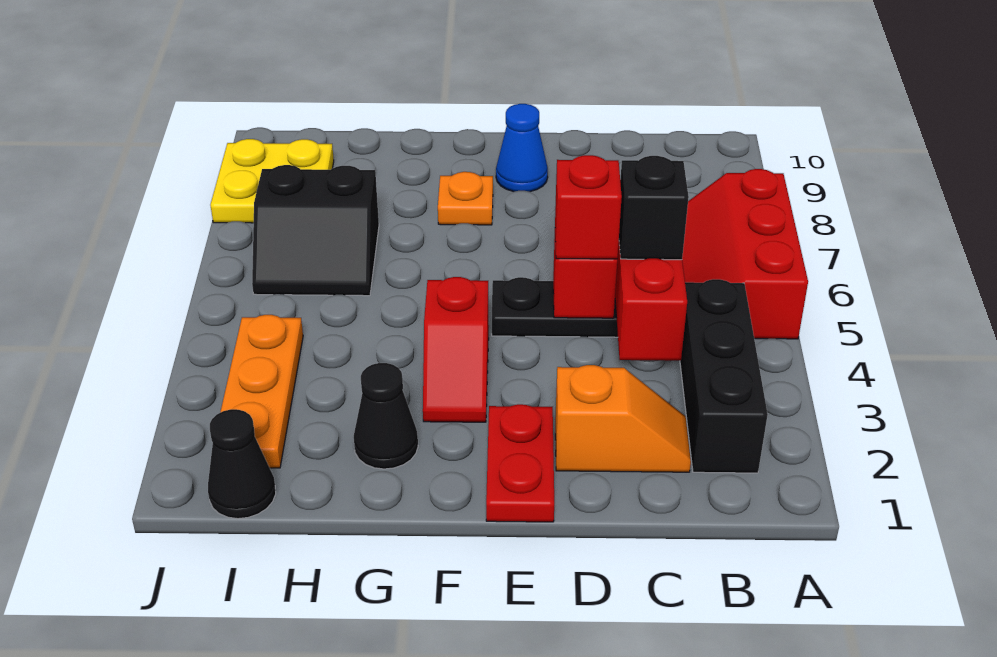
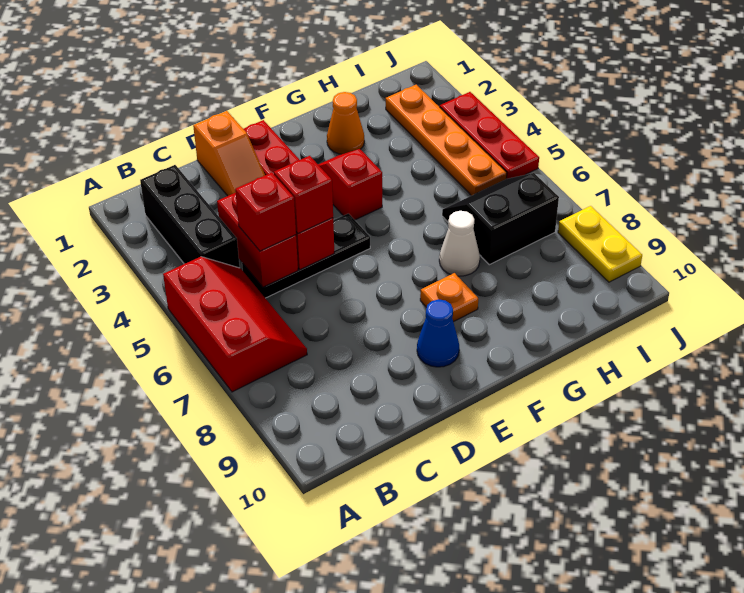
orange slope C2:D2 level 1 top D -> orange slope D1:D2 level 1 top 1
black brick C5 level 3 -> red brick C5 level 3
black cone G2 level 1 -> orange cone G2 level 1
none -> white cone G7 level 1
black cone I1 level 1 -> none
orange plate I2:I4 level 1 -> orange plate I2:I5 level 1
yellow plate I8:J9 level 1 -> yellow plate J8:J9 level 1
none -> red plate J3:J5 level 1

